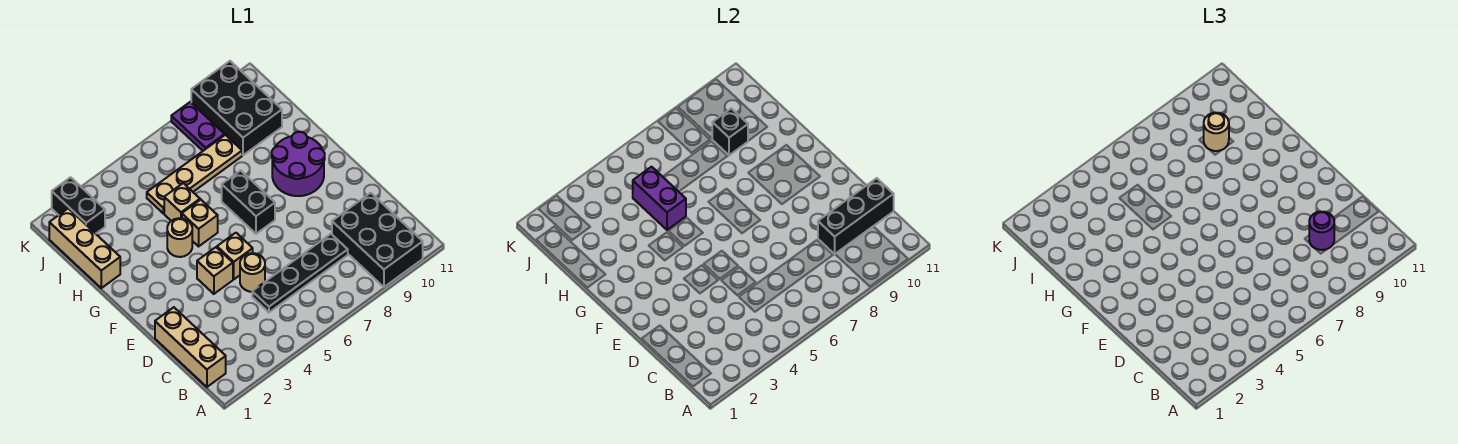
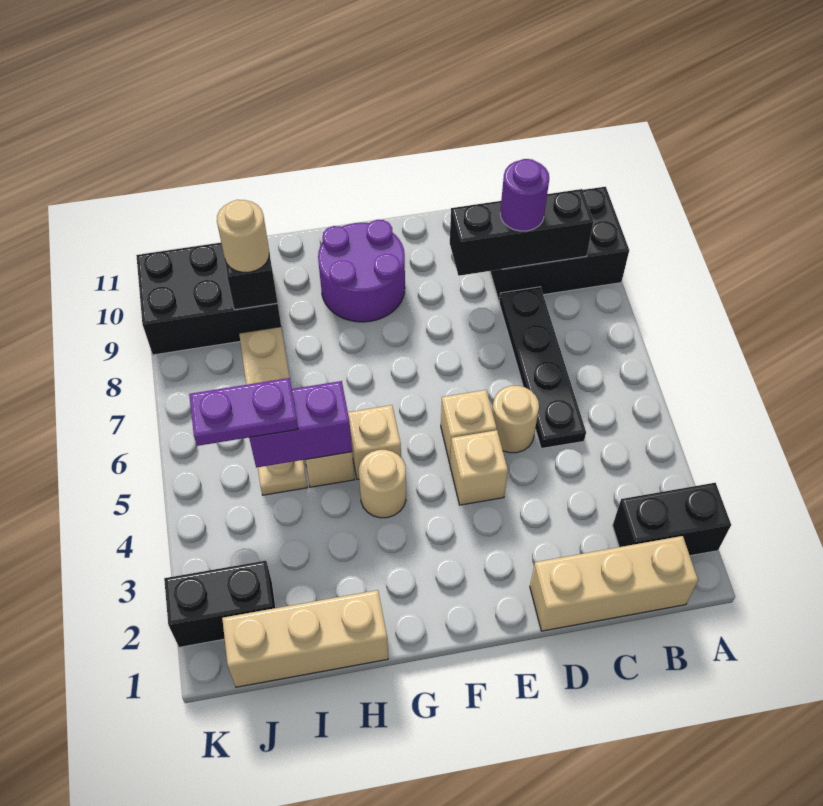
black brick C9:C11 level 2 -> black brick B9:D9 level 2
black brick F7:G7 level 1 -> black brick A2:B2 level 1
purple plate J8:K8 level 1 -> purple plate I5:J5 level 3

